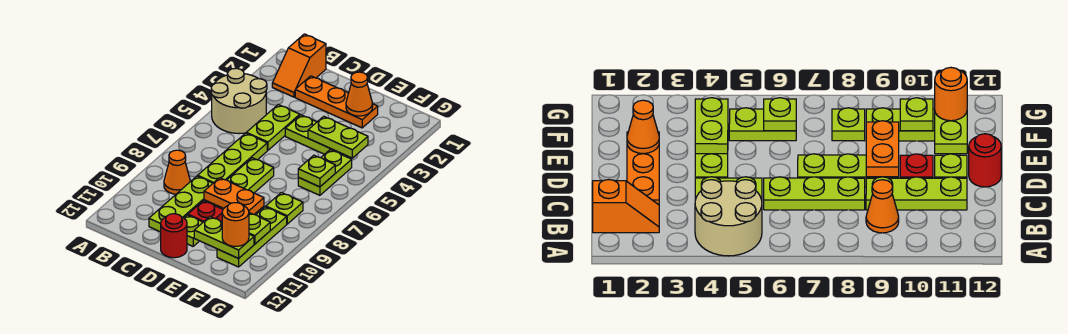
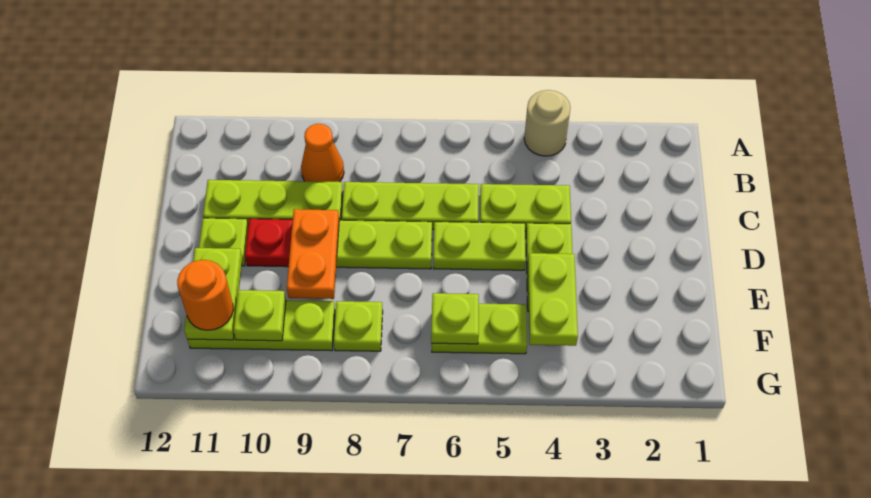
tan round brick A4:B5 level 1 -> tan round brick A4 level 1
orange slope B1:B2 level 1 top 1 -> none
orange plate C2:E2 level 1 -> none
none -> lime plate D5:D6 level 1
red round brick D12 level 1 -> none
orange cone E2 level 2 -> none

